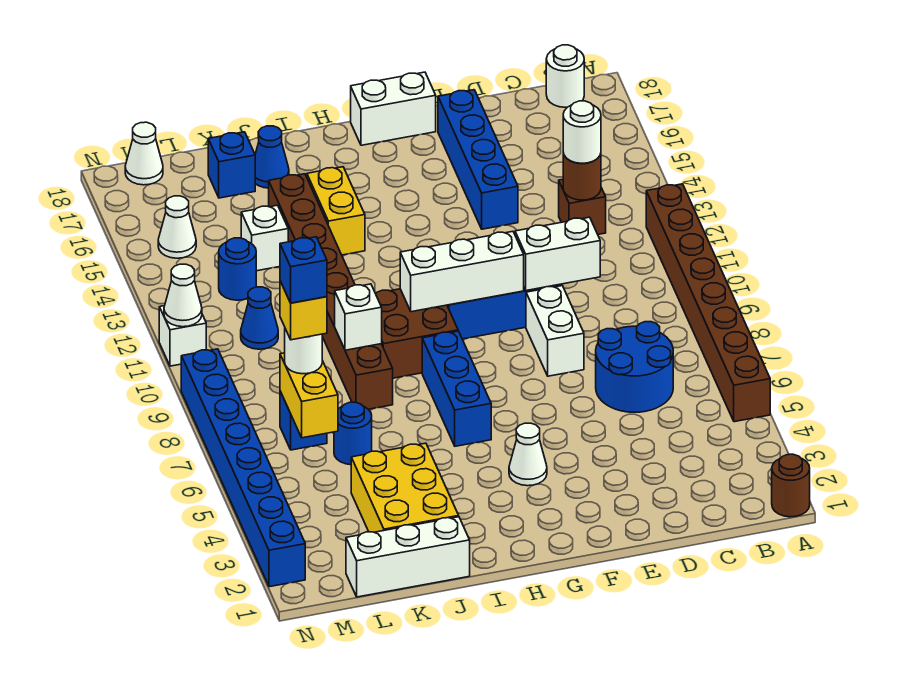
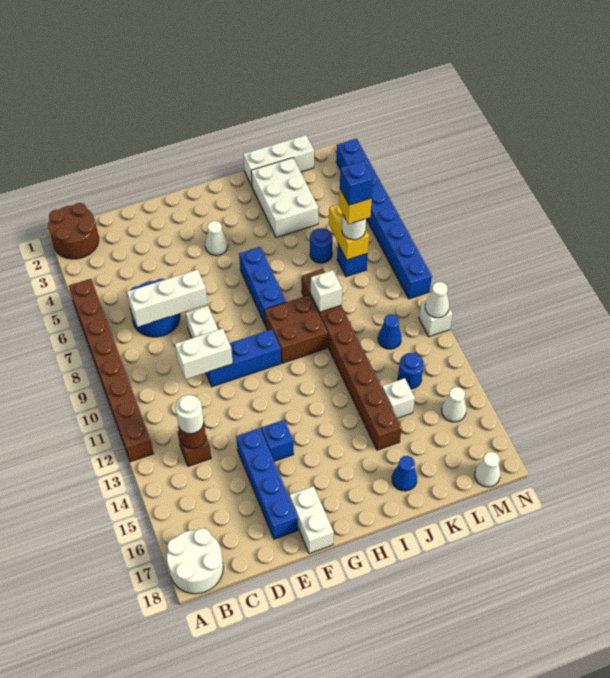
brown round brick A1 level 1 -> brown round brick A1:B2 level 1
white round brick B18 level 1 -> white round brick A17:B18 level 1
white brick F10:H10 level 2 -> white brick C7:E7 level 2
white brick F18:G18 level 1 -> white brick F17:F18 level 1
yellow brick I14:I15 level 1 -> none
yellow brick J2:K4 level 1 -> white brick J2:K4 level 1
blue brick K17 level 1 -> blue brick F14 level 1

